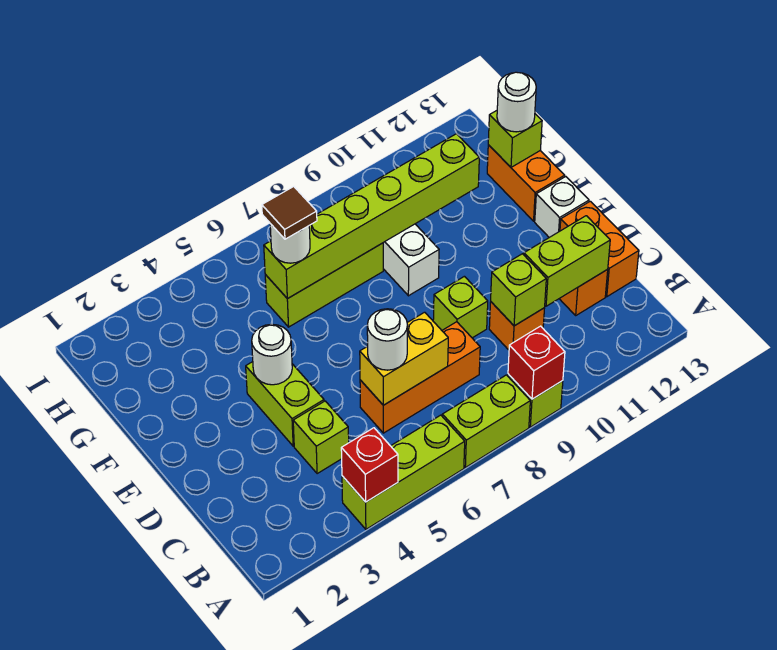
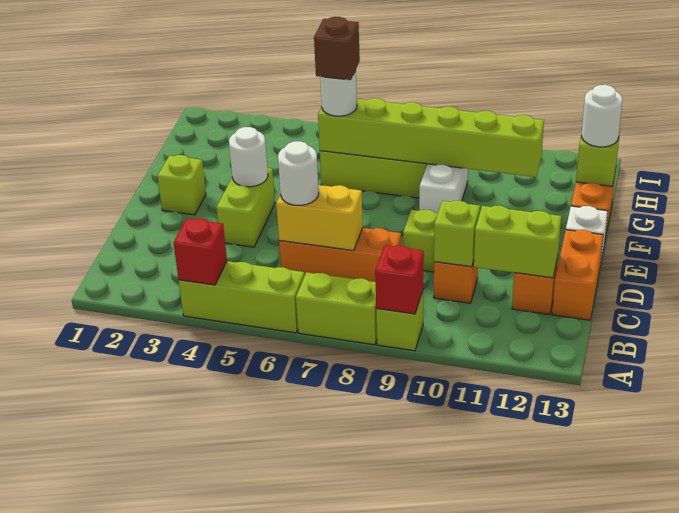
lime brick C4 level 1 -> lime brick E2 level 1
brown tile G6 level 4 -> brown brick G6 level 4

